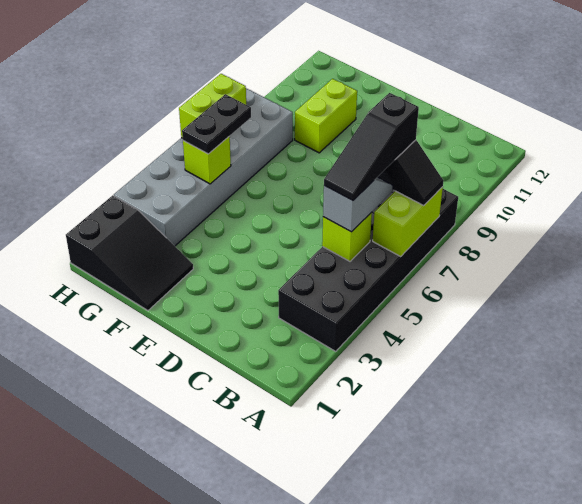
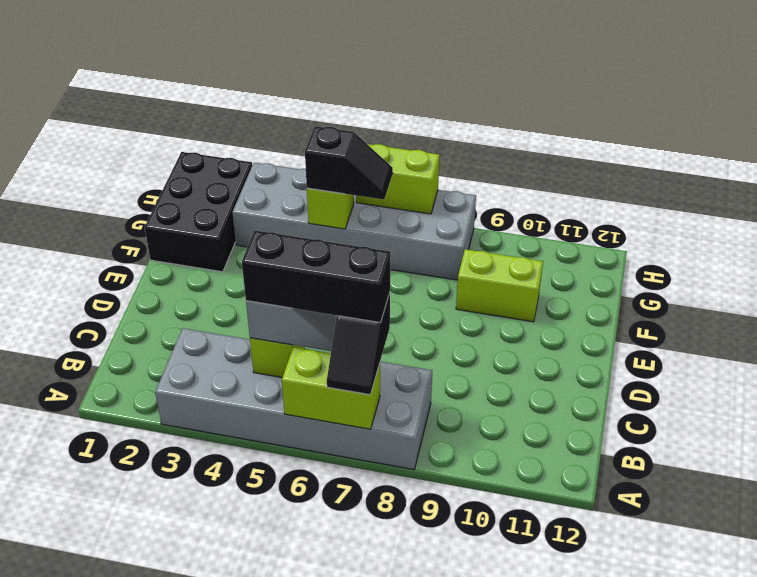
black brick A3:B8 level 1 -> grey brick A3:B8 level 1
black slope B5:B7 level 4 top 7 -> black brick B5:B7 level 4
black slope F1:H2 level 1 top H -> black brick F1:H2 level 1
black plate G5:G6 level 3 -> black slope G5:G6 level 3 top 5

